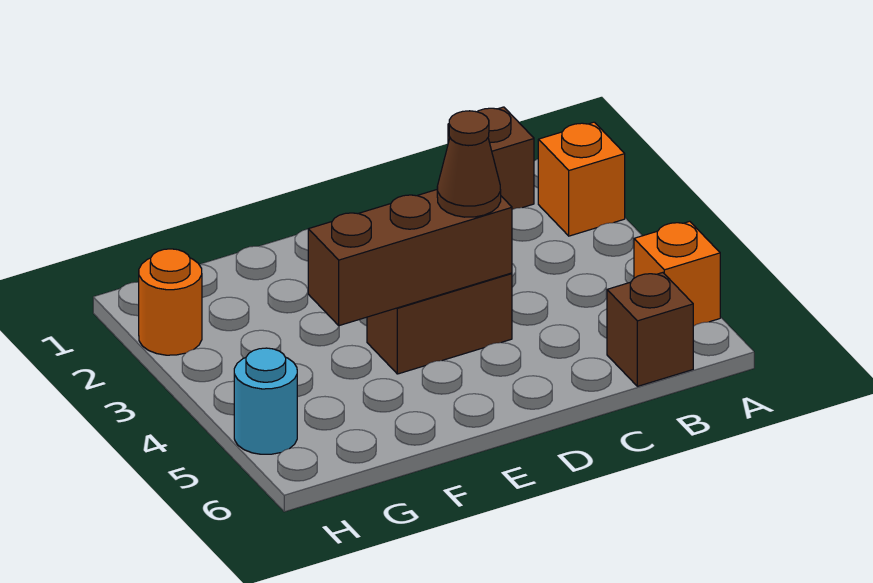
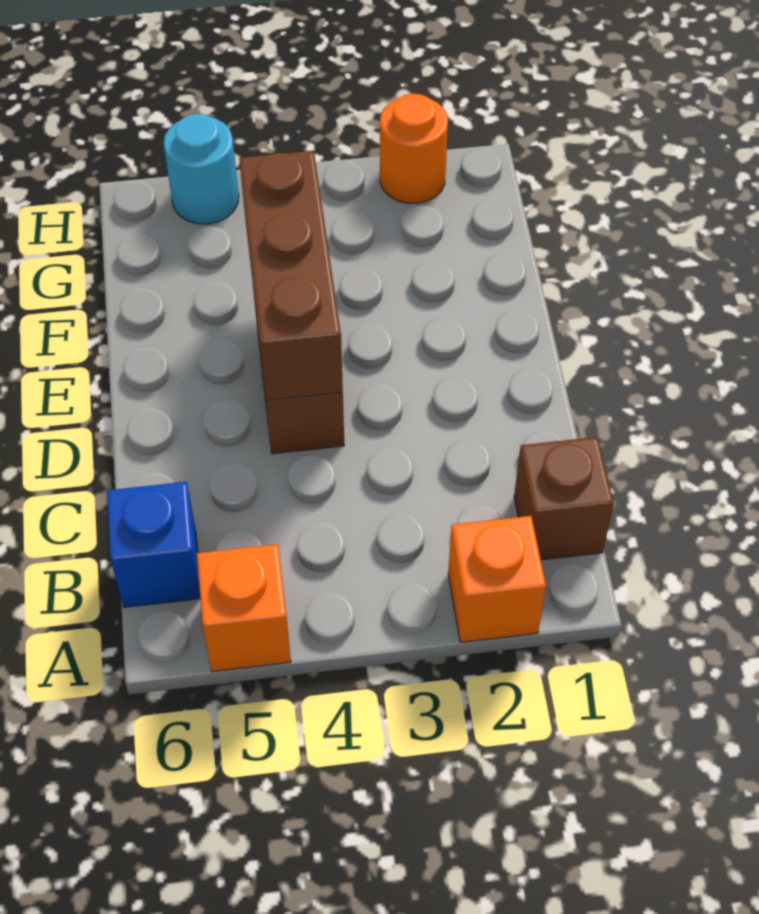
brown brick B6 level 1 -> blue brick B6 level 1
brown cone D4 level 3 -> none

